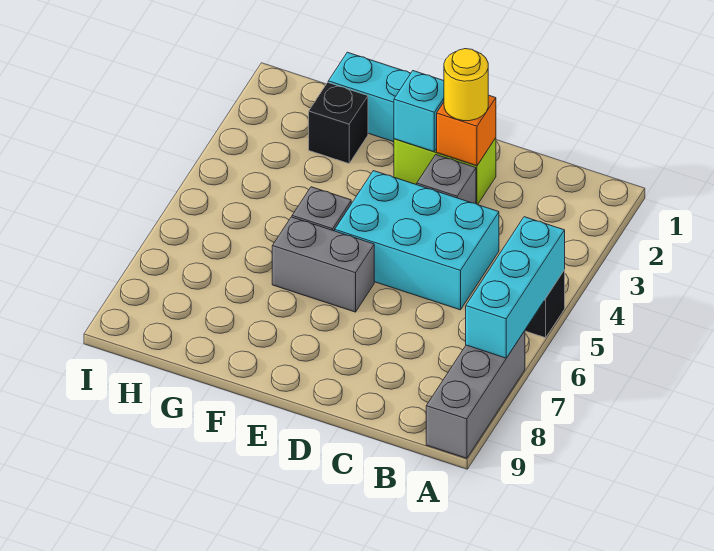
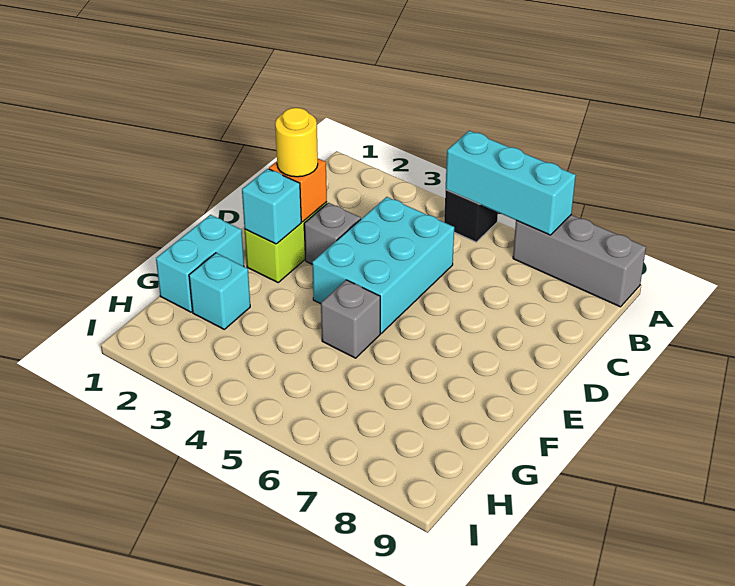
grey brick E6:F6 level 1 -> none
black brick G2 level 1 -> cyan brick G2 level 1

